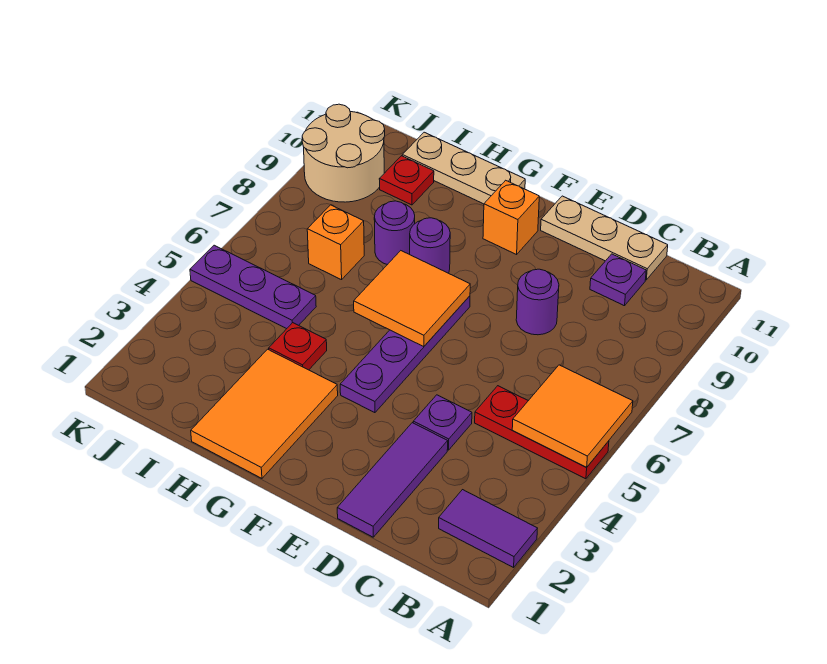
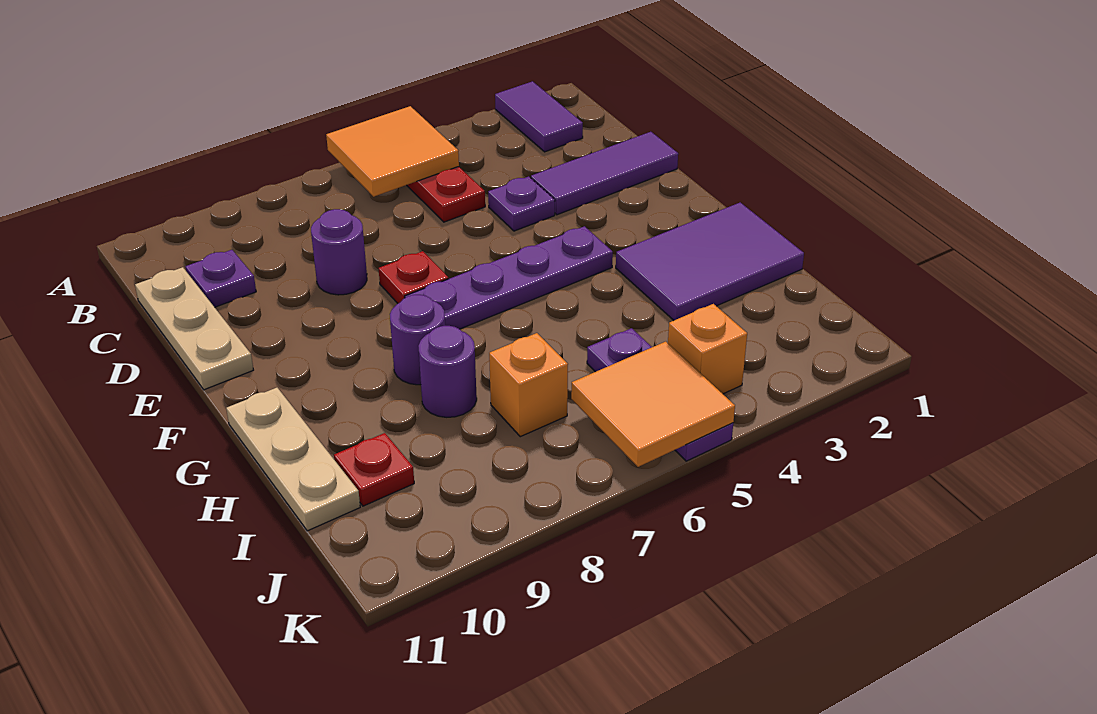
orange tile F6:G7 level 2 -> orange tile J5:K6 level 2
orange brick F10 level 1 -> orange brick J4 level 1
orange tile G1:H3 level 1 -> purple tile G1:H3 level 1
red plate H4 level 1 -> red plate E7 level 1
tan round brick J9:K10 level 1 -> none

